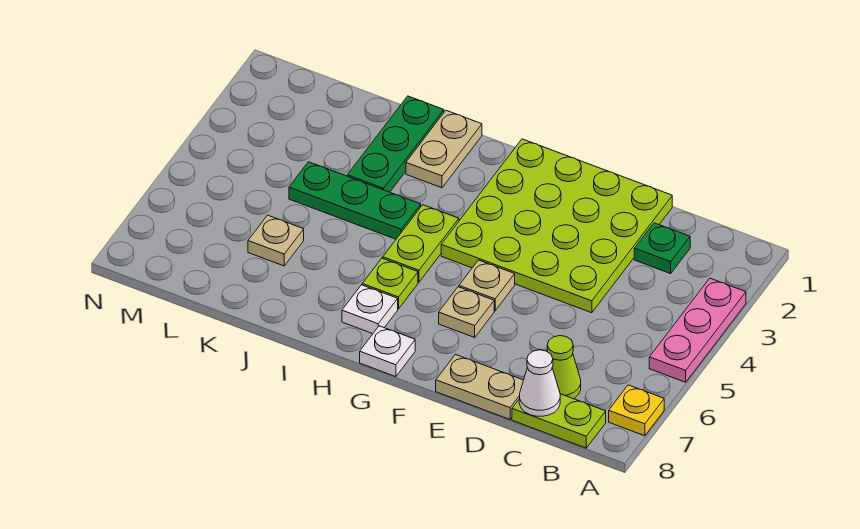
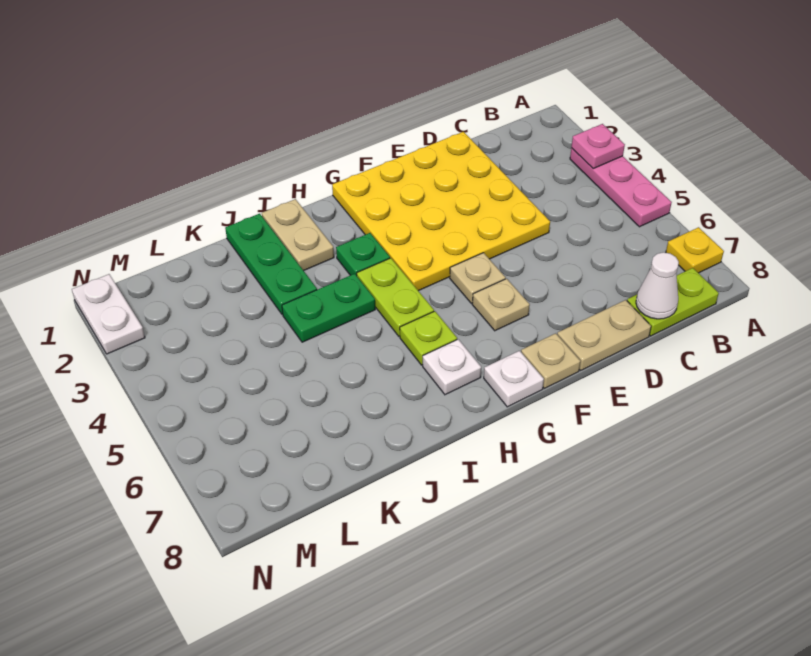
none -> pink plate A3 level 2
green plate C2 level 1 -> green plate H3 level 1
lime cone C7 level 1 -> none
lime plate D1:G4 level 1 -> yellow plate D1:G4 level 1
green plate I4:K4 level 1 -> green plate I4:J4 level 1
tan plate K6 level 1 -> tan plate F8 level 1
none -> white plate N1:N2 level 1

